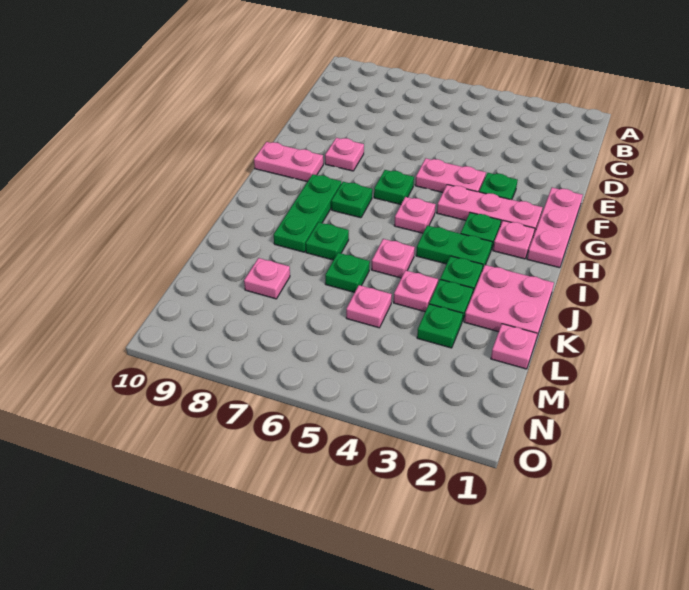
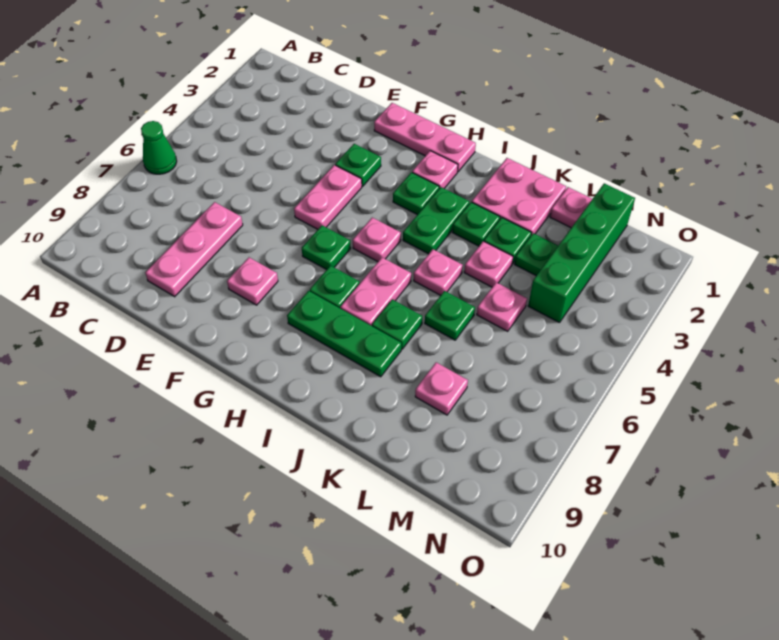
none -> green cone A6 level 1
pink plate G2:G4 level 1 -> pink plate D7:D9 level 1
pink plate G9:G10 level 1 -> pink plate I6:I7 level 1
none -> green brick M1:M4 level 1

